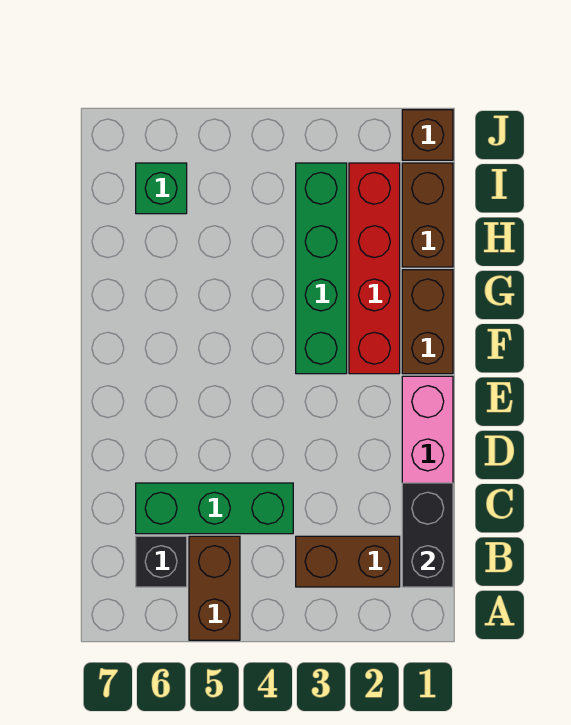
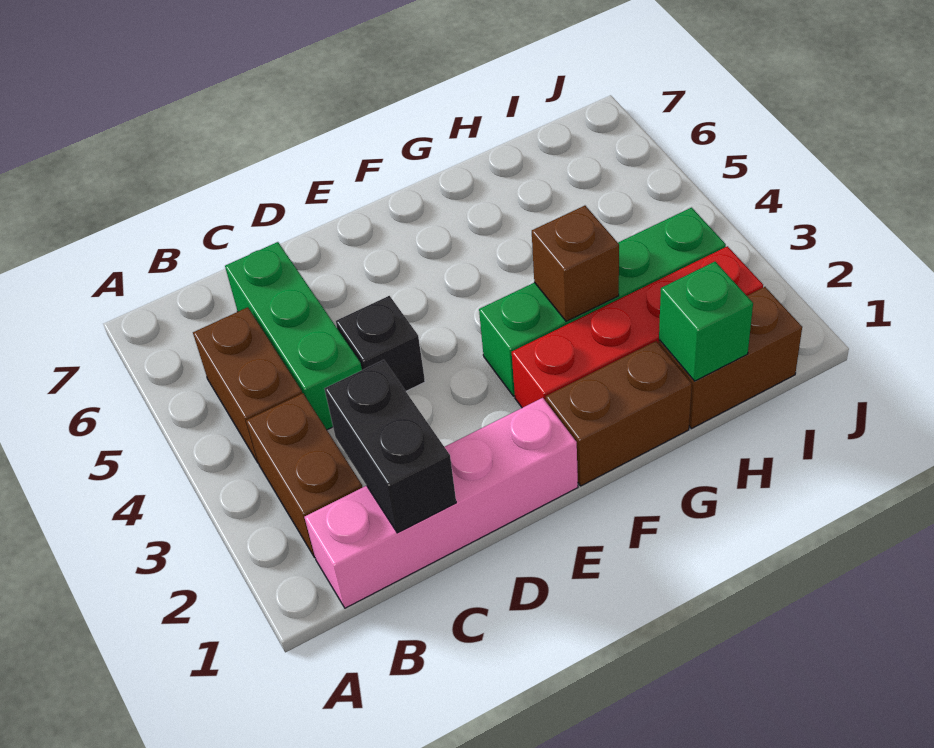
brown brick A5:B5 level 1 -> brown brick B4:B5 level 1
black brick B1:C1 level 2 -> black brick C1:C2 level 2
black brick B6 level 1 -> black brick D4 level 1
green brick I6 level 1 -> green brick H1 level 2
brown brick J1 level 1 -> brown brick G3 level 2

